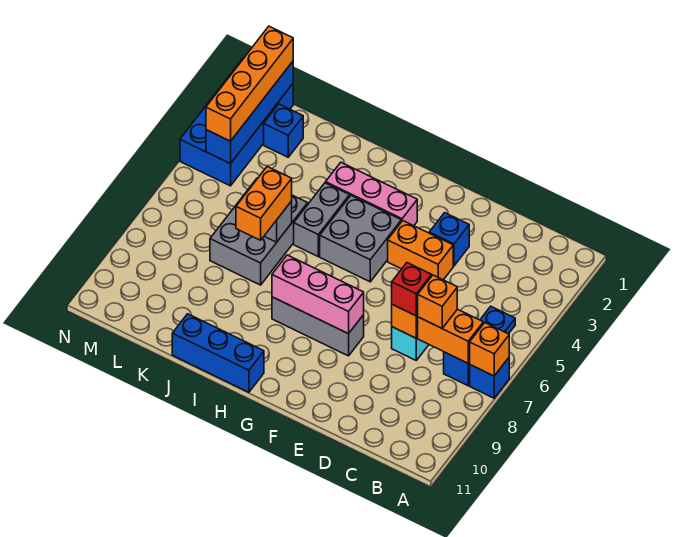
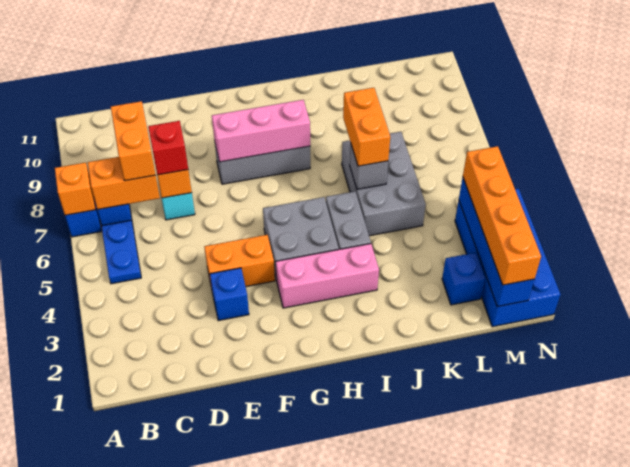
orange brick C7 level 3 -> orange brick C7:C8 level 3
blue brick H11:J11 level 1 -> none

